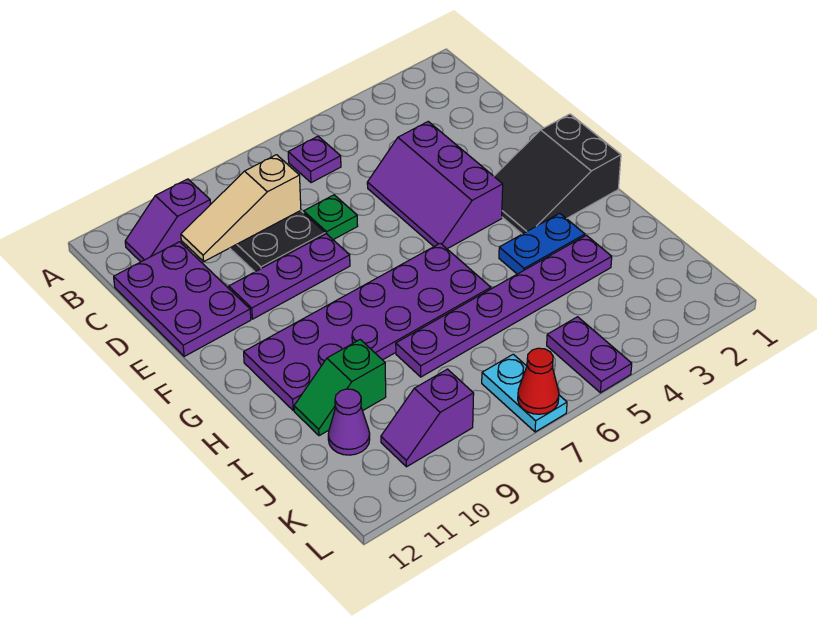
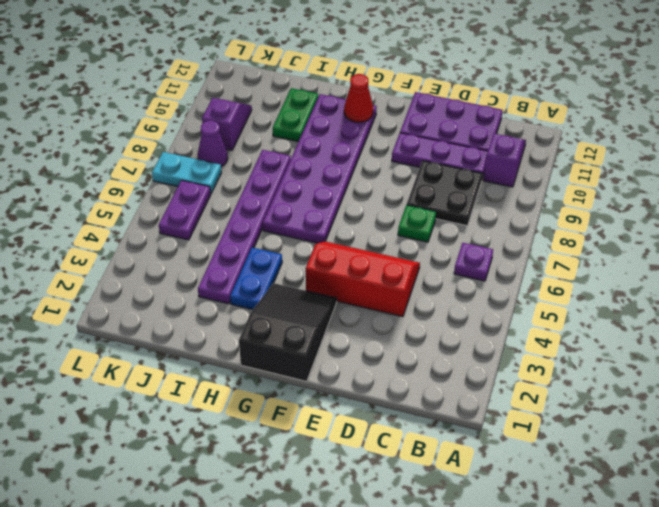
tan slope C8:C10 level 2 top 8 -> none
purple slope D4:F5 level 1 top 4 -> red slope D4:F5 level 1 top 4
purple plate E8:E10 level 1 -> purple plate C10:E10 level 1
green slope I10:I11 level 1 top 10 -> green plate I10:I11 level 1
purple cone J11 level 1 -> purple cone K8 level 1
purple plate K5:L5 level 1 -> purple plate K5:K6 level 1
red cone L7 level 2 -> red cone G11 level 2

